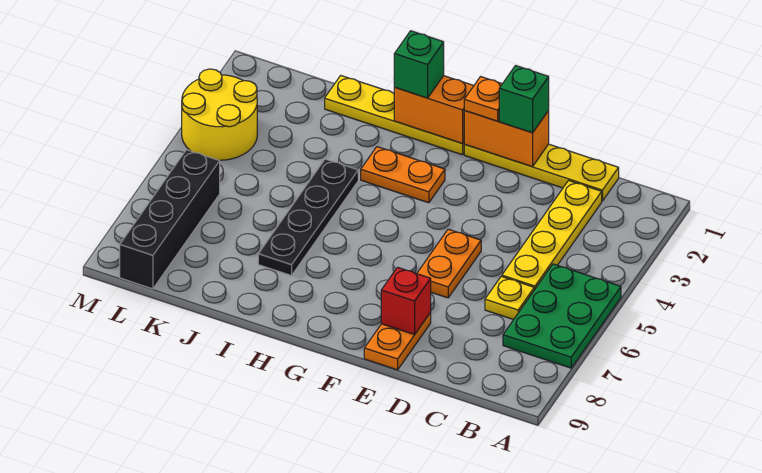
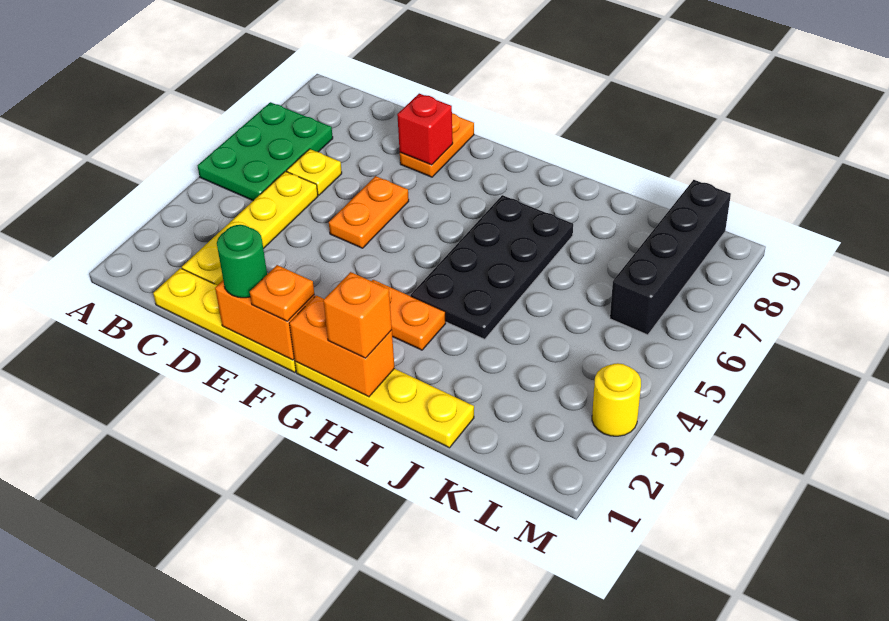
green brick E1 level 3 -> green round brick E1 level 3
green brick H1 level 3 -> orange brick H1 level 3
black plate I4:I7 level 1 -> black plate H4:I7 level 1
yellow round brick L3:M4 level 1 -> yellow round brick M3 level 1

